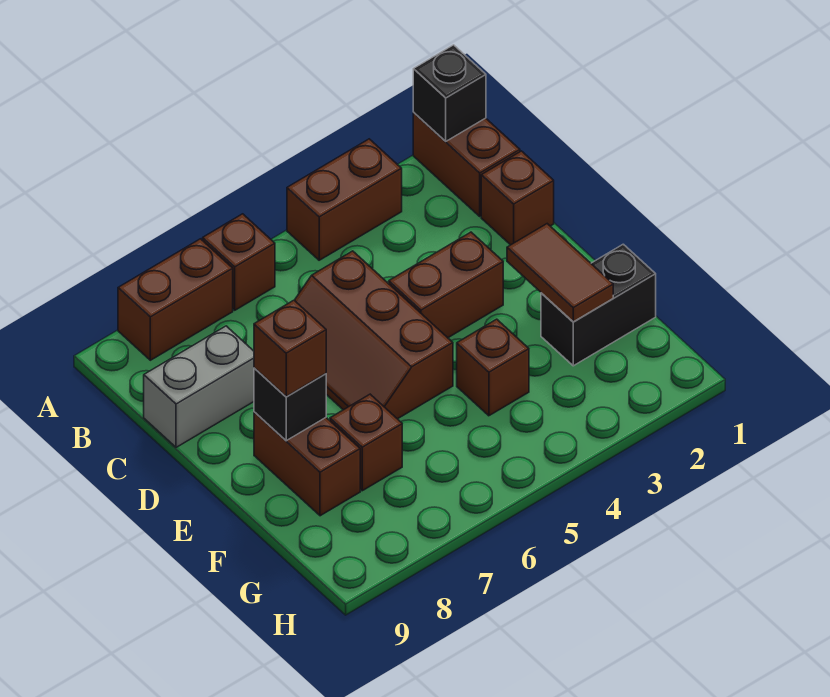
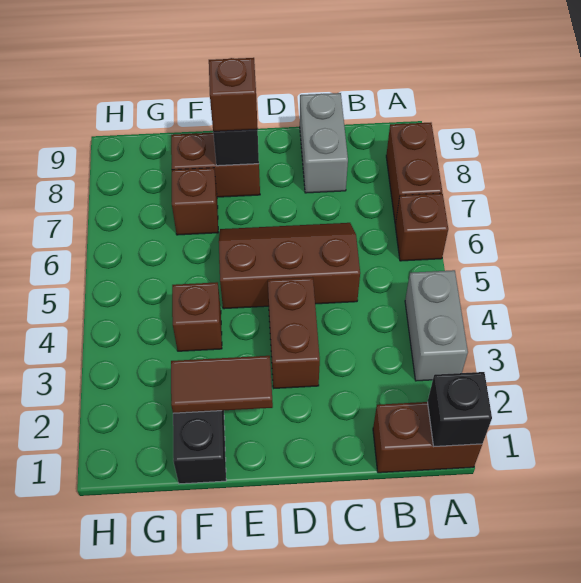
brown brick A3:A4 level 1 -> grey brick A3:A4 level 1
brown brick C1 level 1 -> none

